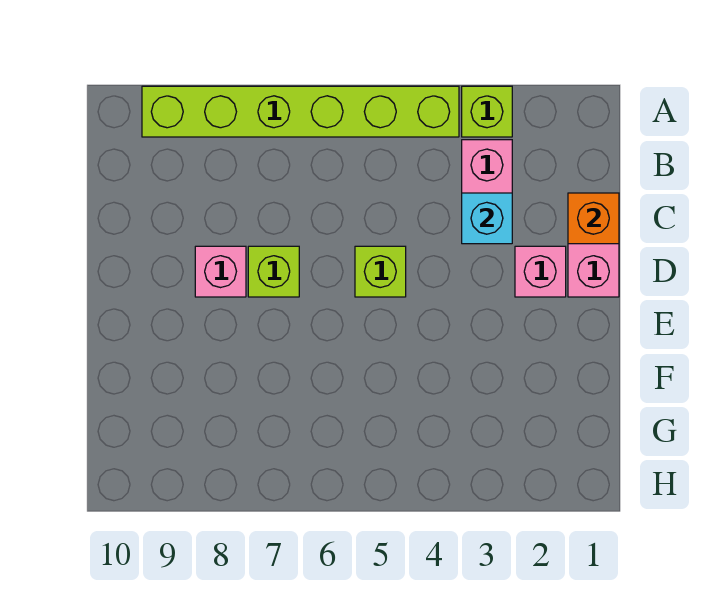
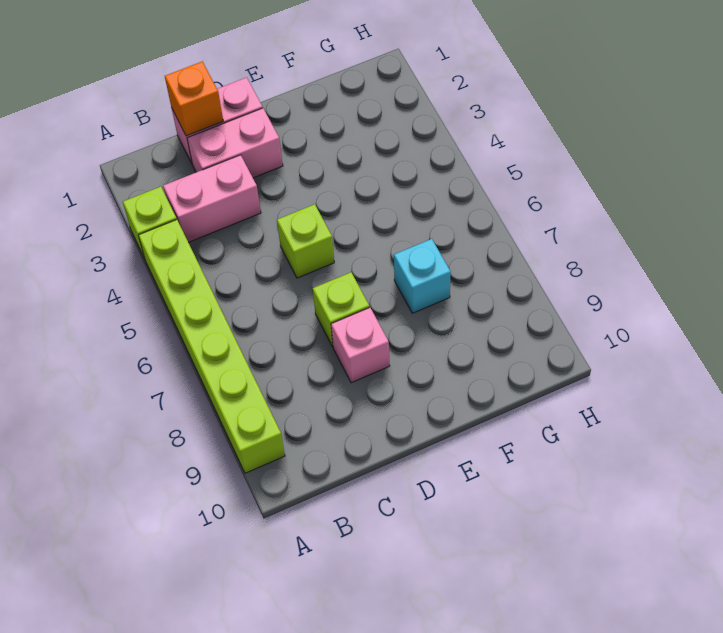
cyan brick C3 level 2 -> cyan brick F7 level 1
pink brick D2 level 1 -> pink brick C2:D2 level 1

